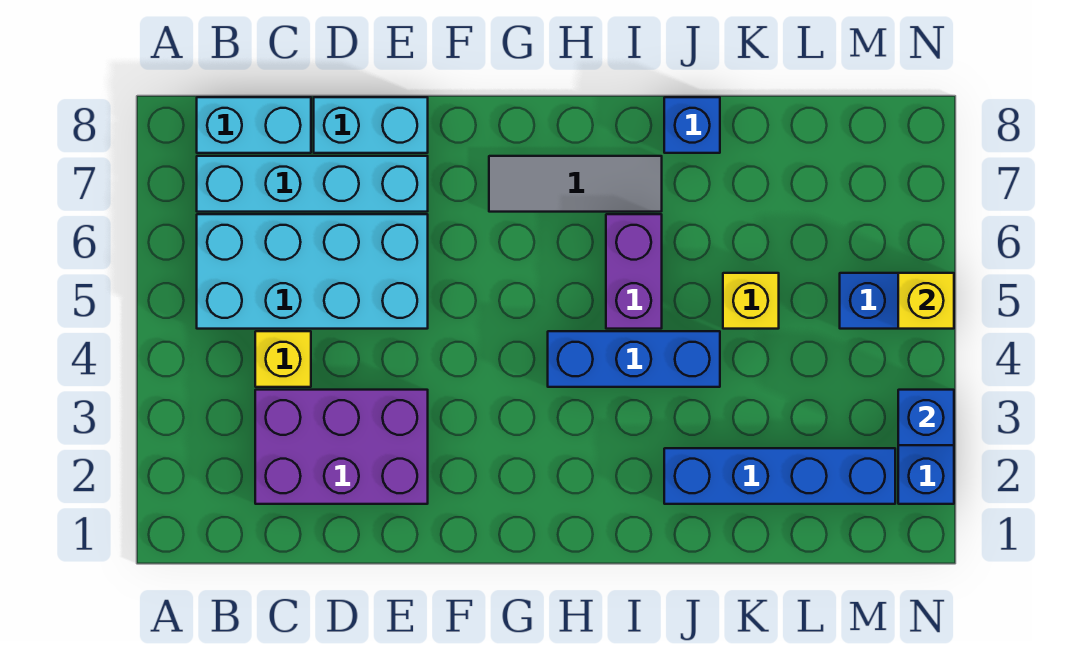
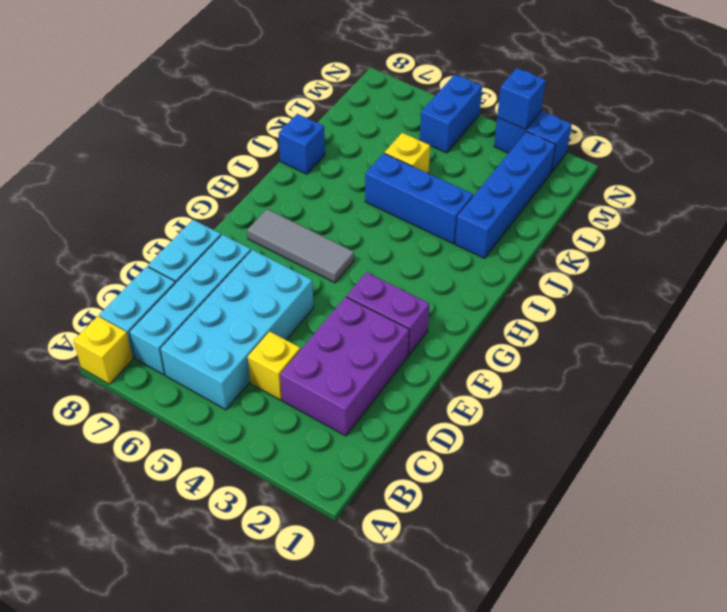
grey tile G7:I7 level 1 -> grey tile G5:G7 level 1
blue brick H4:J4 level 1 -> blue brick J3:J5 level 1
purple brick I5:I6 level 1 -> purple brick F2:F3 level 1
yellow brick N5 level 2 -> yellow brick A8 level 1

